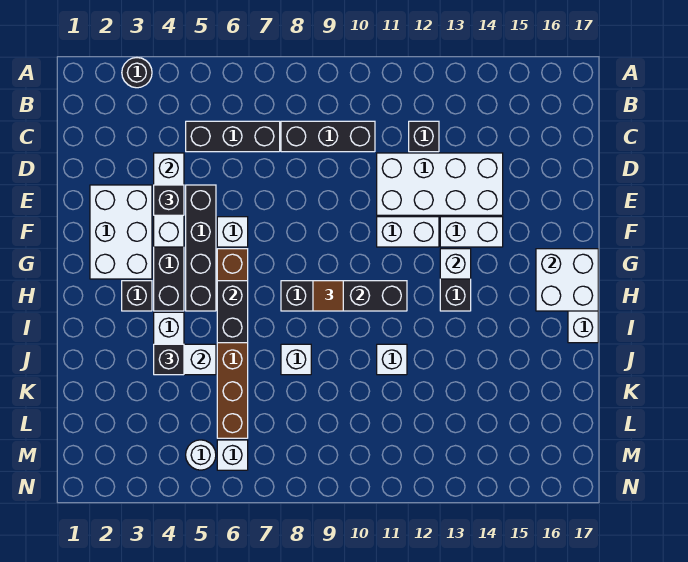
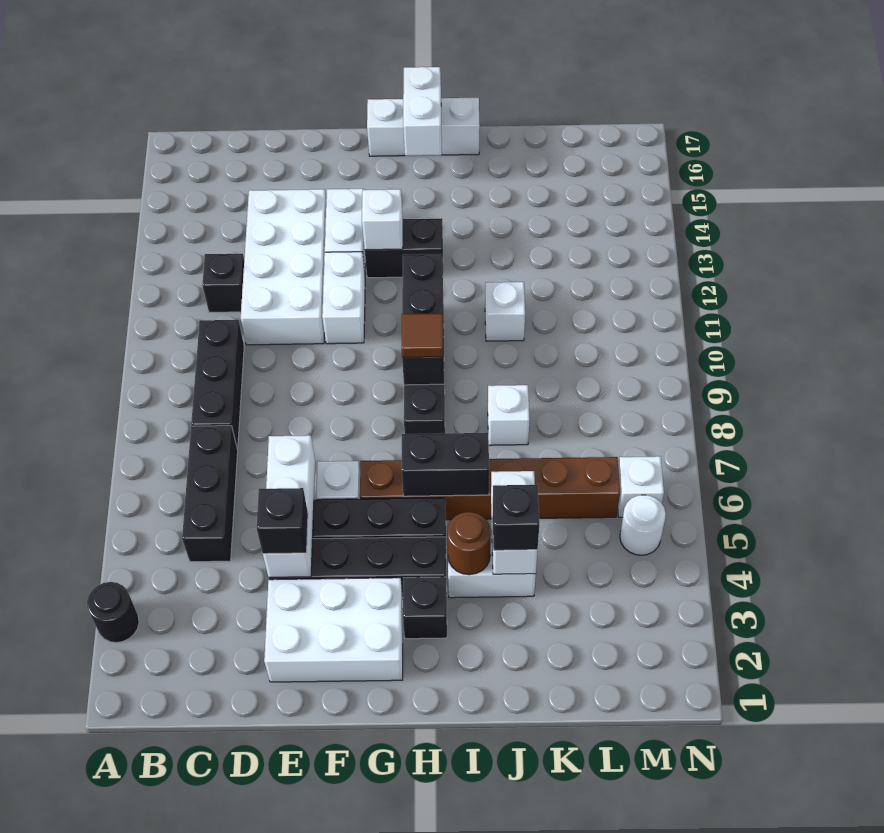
white brick D4:F4 level 2 -> white brick E4:E6 level 2
white brick G16:H17 level 2 -> white brick H16:H17 level 2
none -> brown round brick I4 level 2

